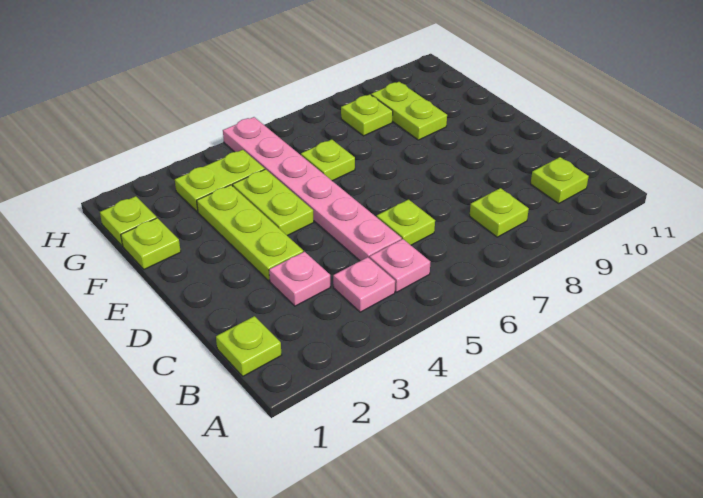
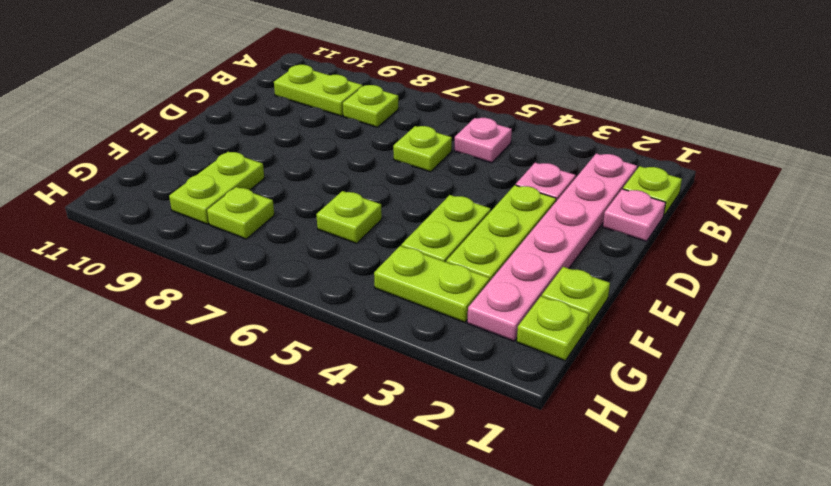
pink plate B4 level 1 -> pink plate C1 level 1
lime plate B10 level 1 -> lime plate B9:B10 level 1
pink plate C5:H5 level 1 -> pink plate B2:G2 level 1

